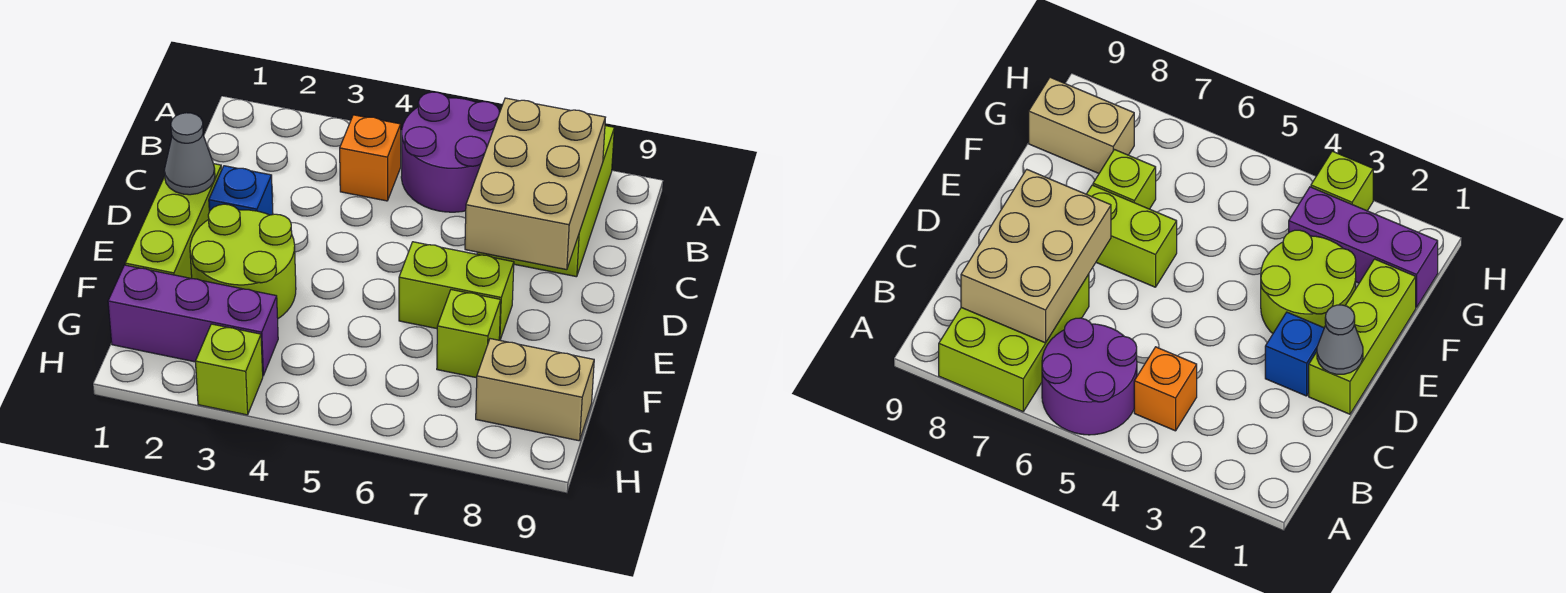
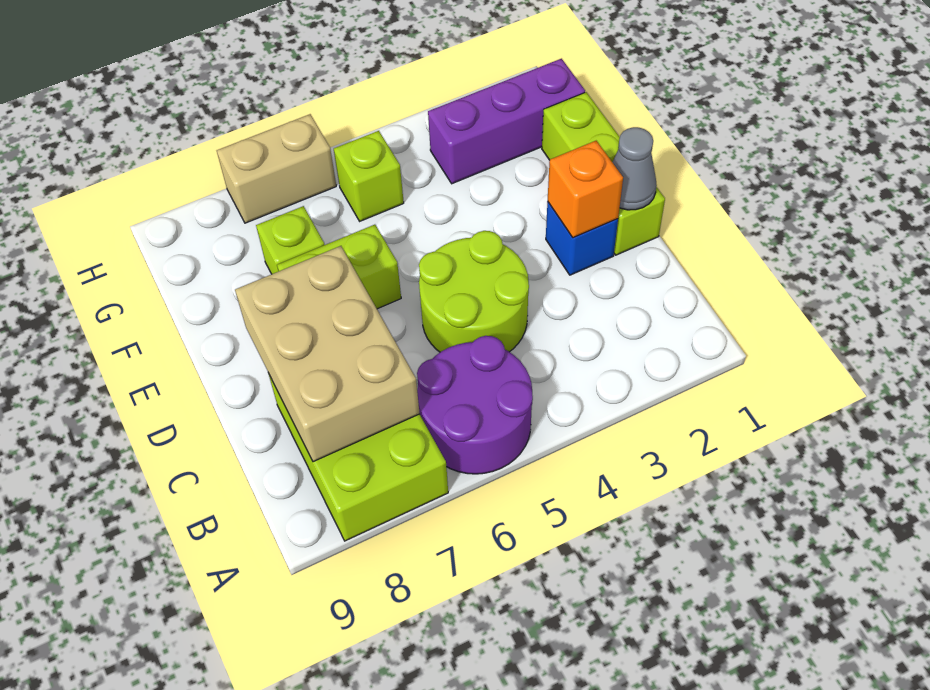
orange brick B4 level 1 -> orange brick D2 level 2
lime round brick E2:F3 level 1 -> lime round brick C4:D5 level 1
tan brick G8:G9 level 1 -> tan brick H6:H7 level 1
lime brick H3 level 1 -> lime brick G5 level 1

